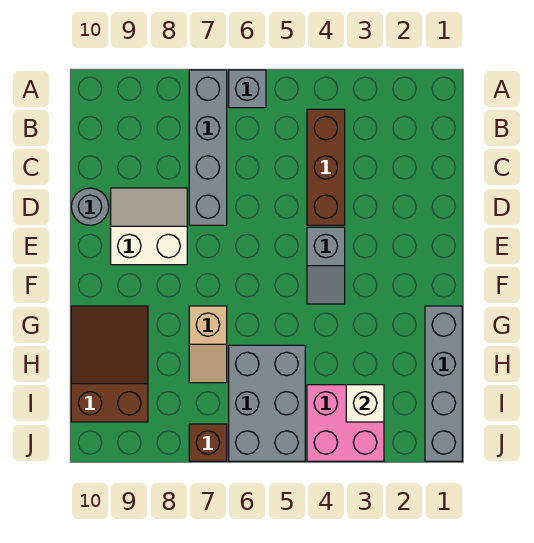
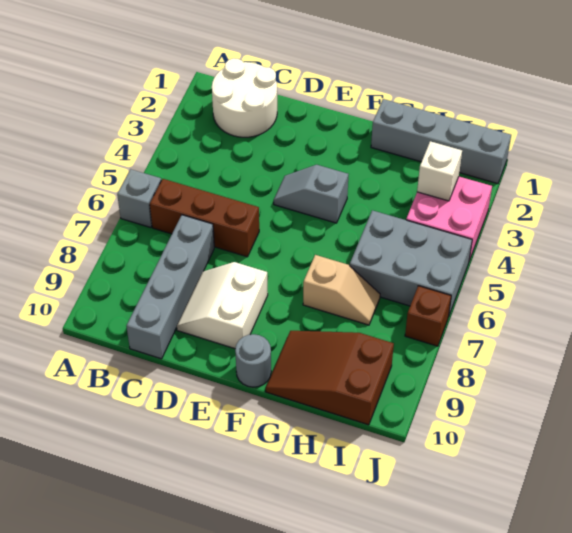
grey brick A7:D7 level 1 -> grey brick C7:C10 level 1
none -> white round brick B1:C2 level 1
brown brick B4:D4 level 1 -> brown brick B6:D6 level 1
grey round brick D10 level 1 -> grey round brick F10 level 1
grey slope E4:F4 level 1 top E -> grey slope E4:F4 level 1 top F

